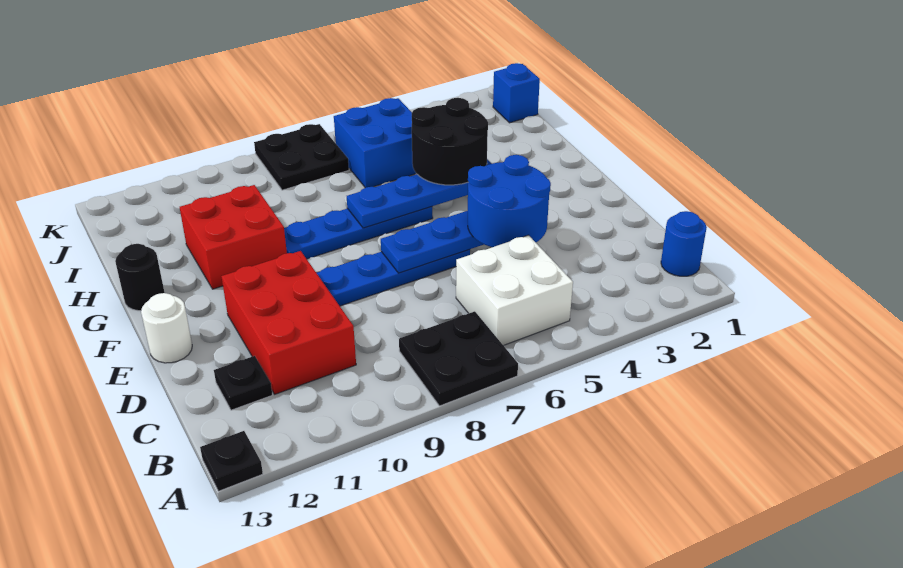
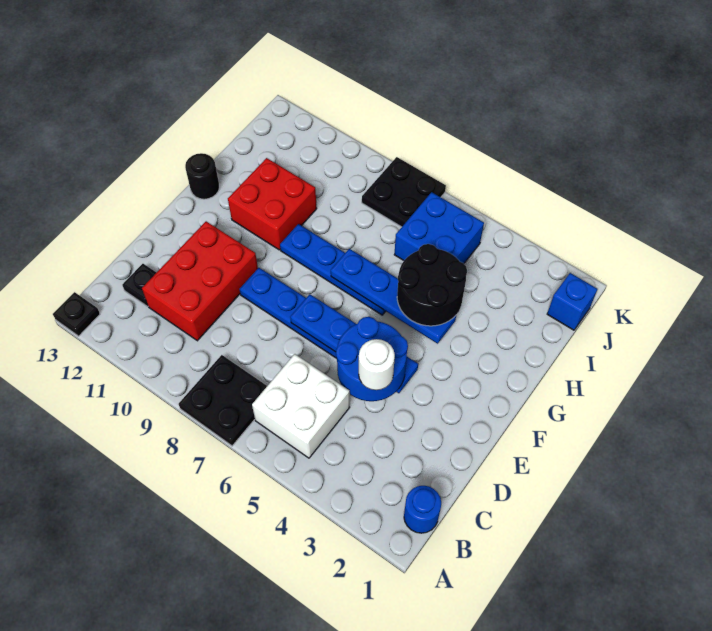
white round brick E13 level 1 -> white round brick D4 level 4

